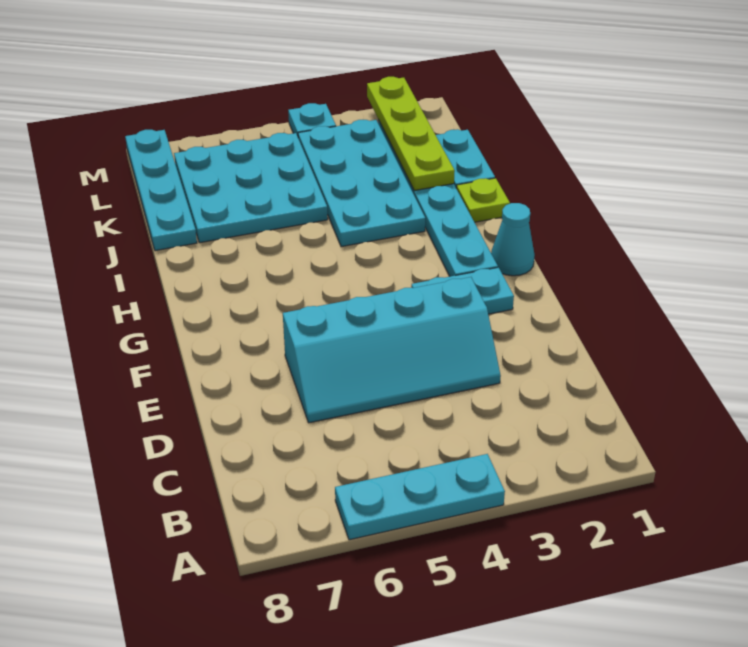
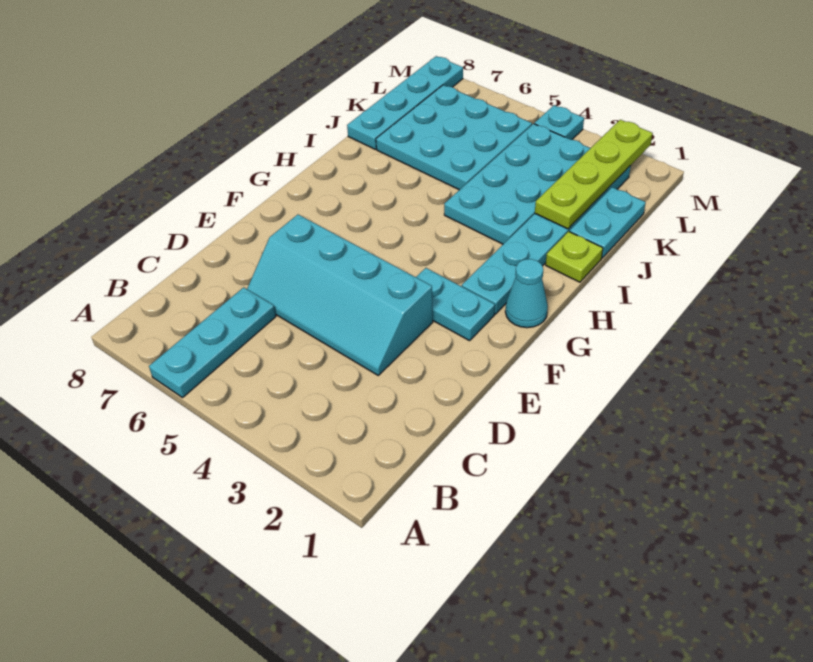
cyan plate A4:A6 level 1 -> cyan plate A6:C6 level 1

